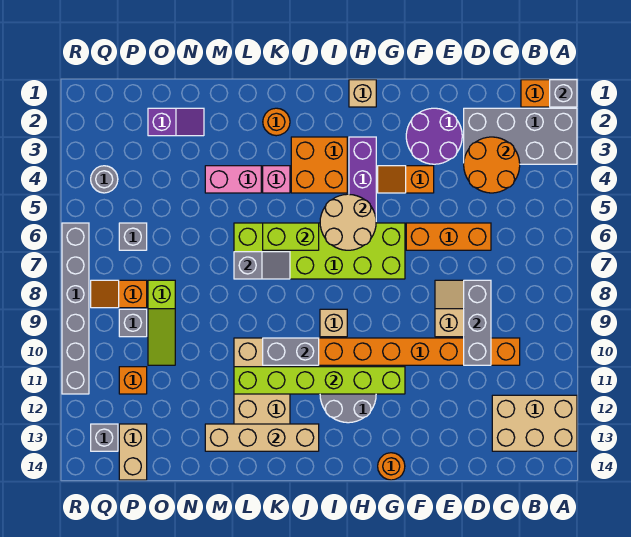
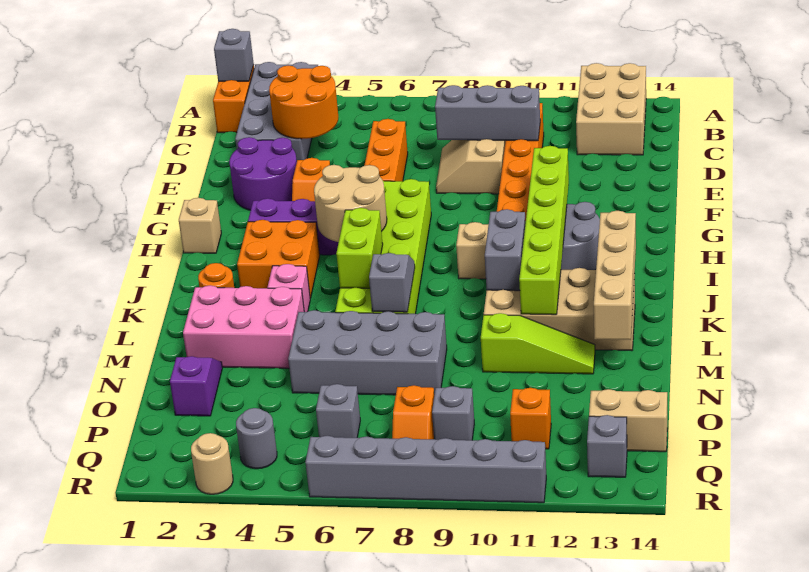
orange round brick G14 level 1 -> none
pink brick L4:M4 level 1 -> pink brick L2:M4 level 1
none -> grey brick M5:N8 level 1
lime slope O8:O10 level 1 top 8 -> lime slope M10:M12 level 1 top 10
none -> tan round brick R3 level 1

